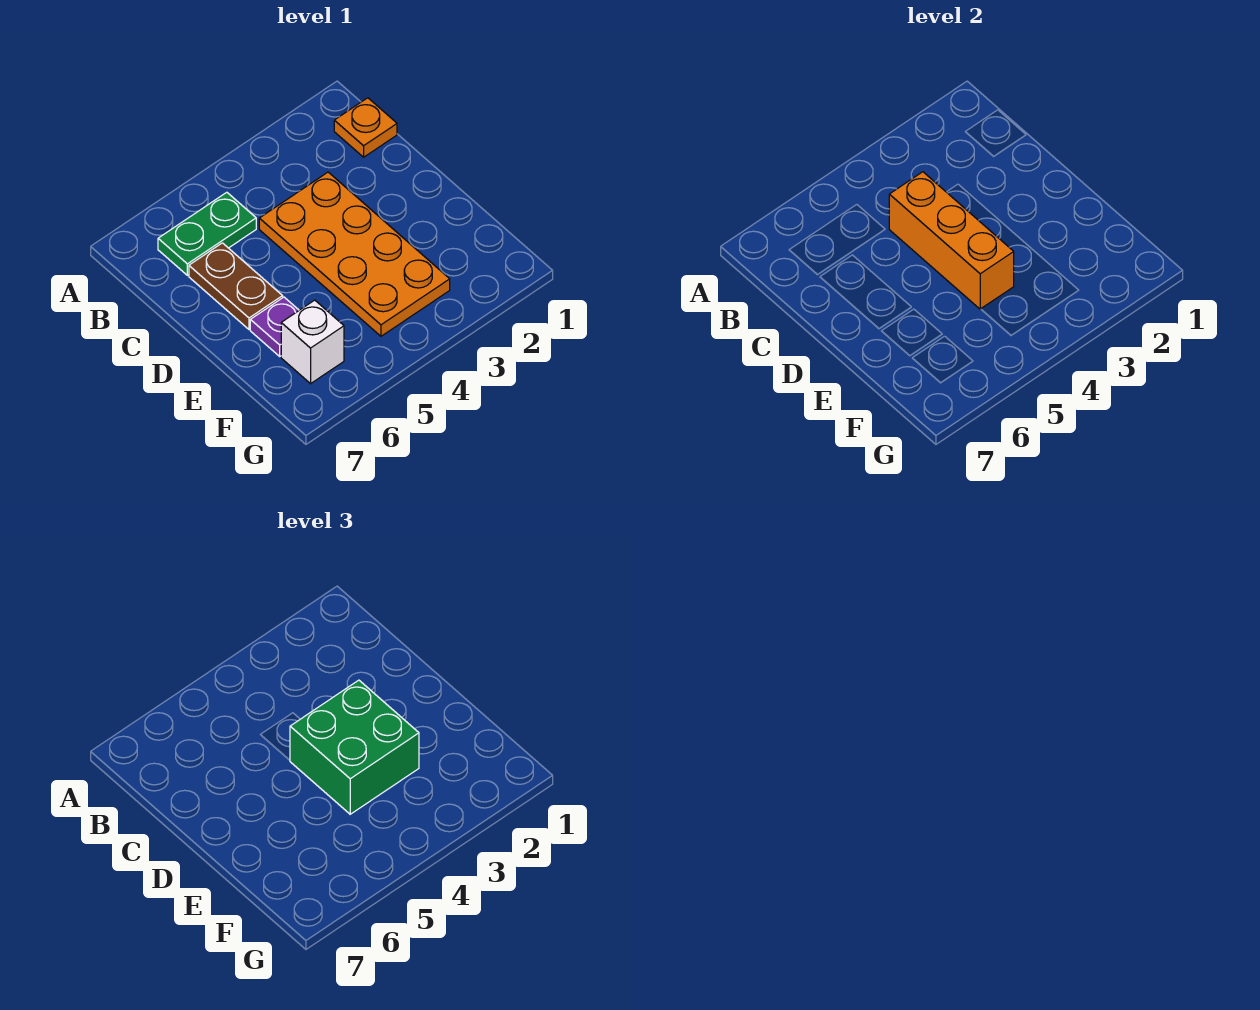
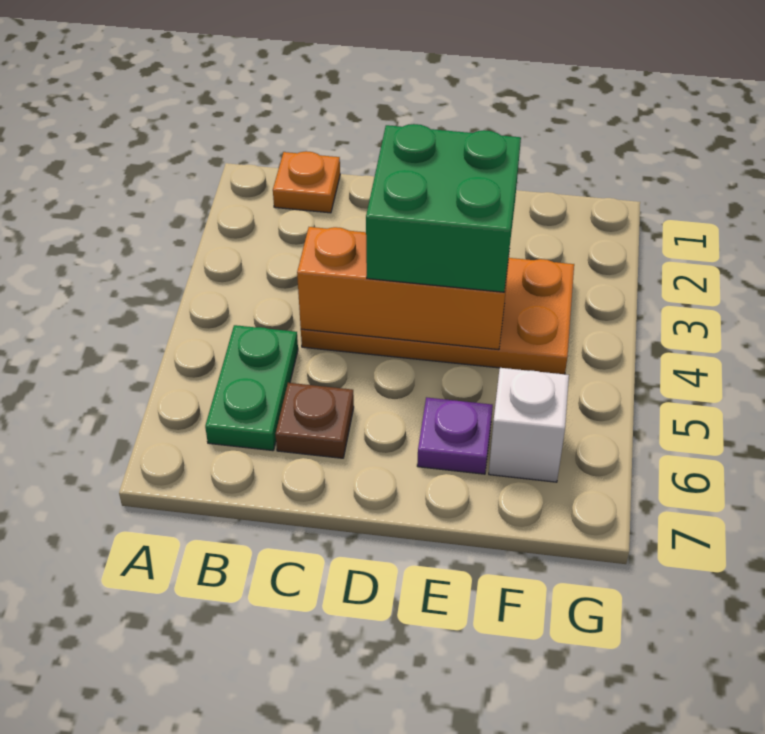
brown plate C6:D6 level 1 -> brown plate C6 level 1

